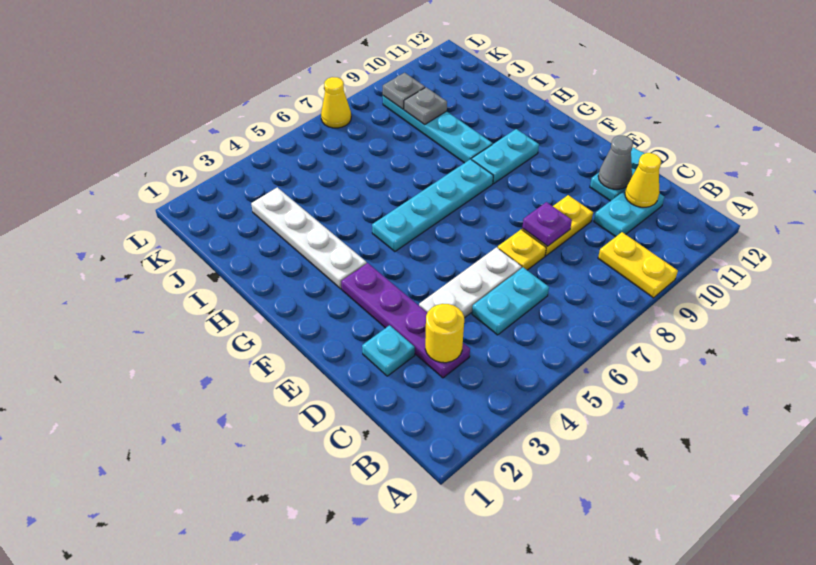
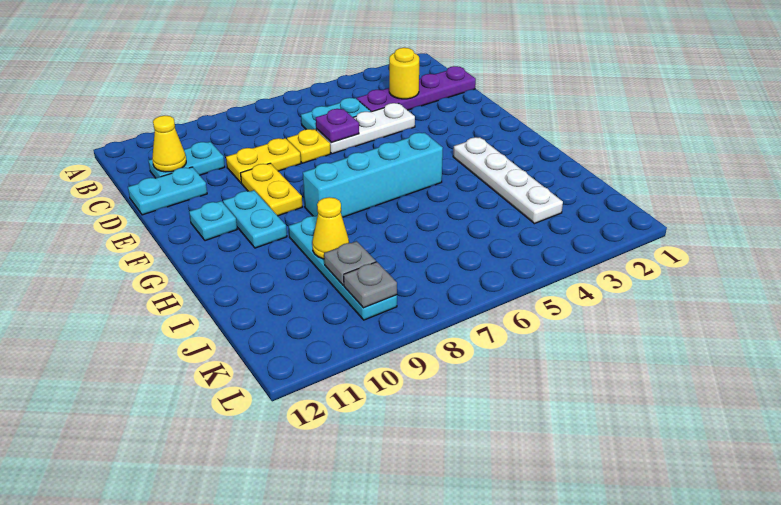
yellow plate A9:B9 level 1 -> yellow plate E9:F9 level 1
purple plate C3:F3 level 1 -> purple plate C1:C4 level 1
cyan plate D2 level 1 -> cyan plate F11 level 1
purple plate D8 level 2 -> purple plate D6 level 2
grey cone D11 level 2 -> none
cyan plate G5:G8 level 1 -> cyan brick G5:G8 level 1
cyan plate G9:G10 level 1 -> cyan plate F10:G10 level 1
yellow cone L7 level 1 -> yellow cone I9 level 2

